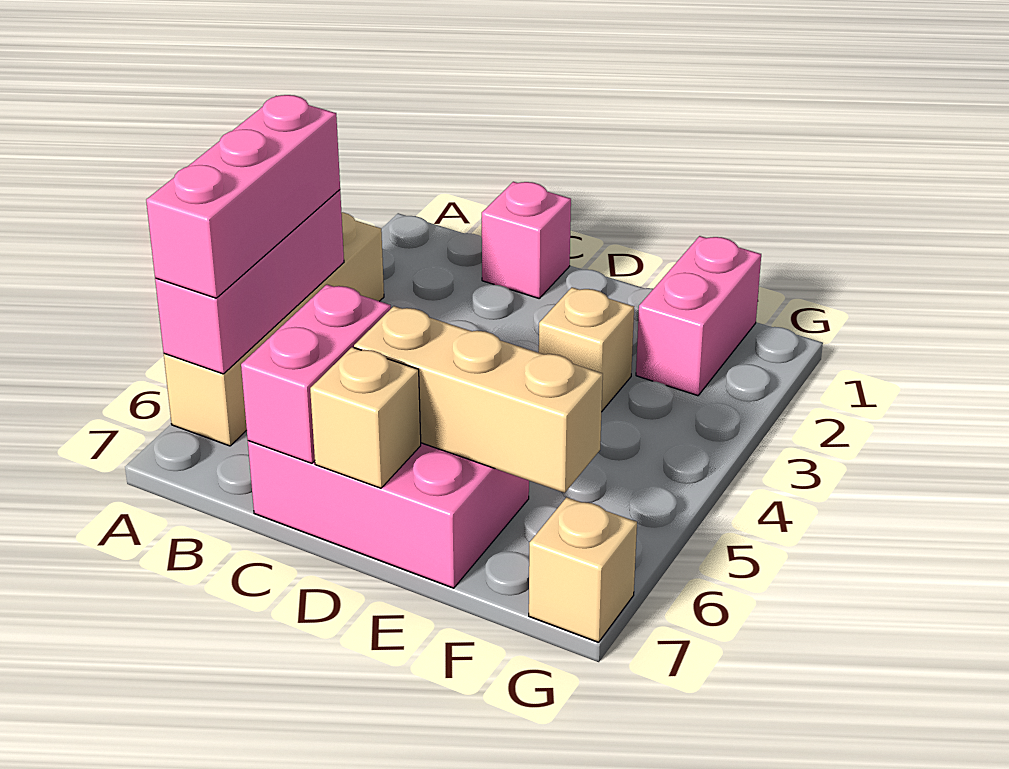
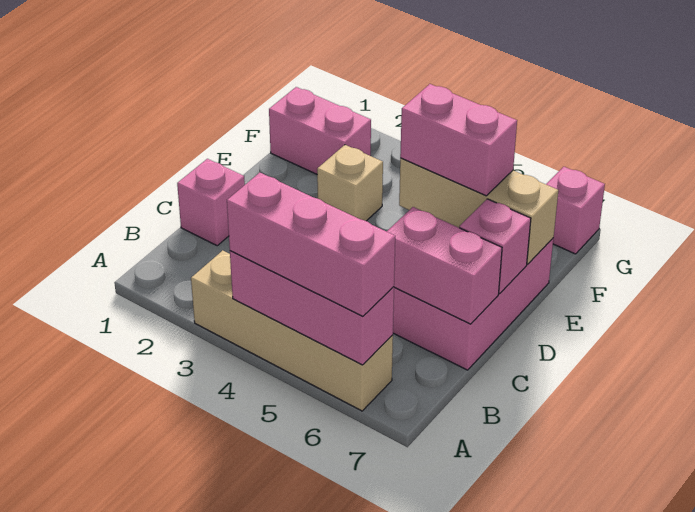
tan brick D6:F6 level 2 -> tan brick E5:E7 level 2
tan brick D7 level 2 -> pink brick D7 level 2
none -> pink brick E5:E6 level 3
tan brick G7 level 1 -> pink brick G7 level 1

